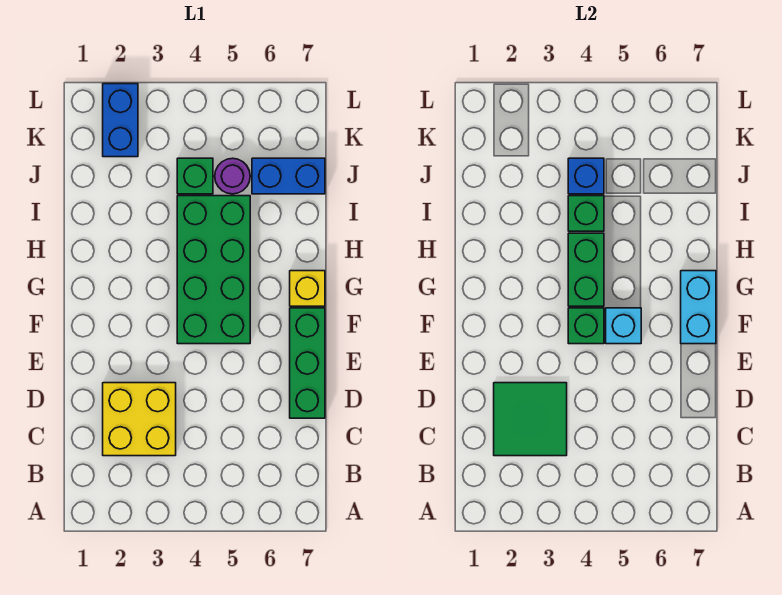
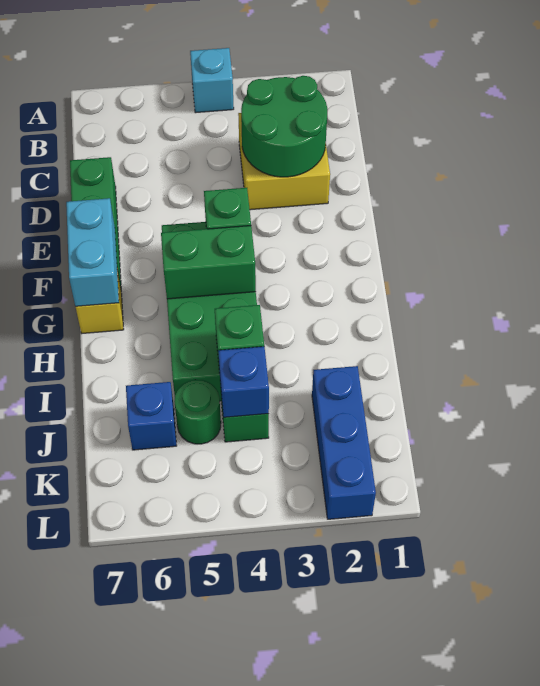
green tile C2:D3 level 2 -> green round brick C2:D3 level 2
cyan brick F5 level 2 -> cyan brick A4 level 1
green brick G4:H4 level 2 -> green brick G4:G5 level 2
purple round brick J5 level 1 -> green round brick J5 level 1
blue brick J6:J7 level 1 -> blue brick J6 level 1
blue brick K2:L2 level 1 -> blue brick J2:L2 level 1

